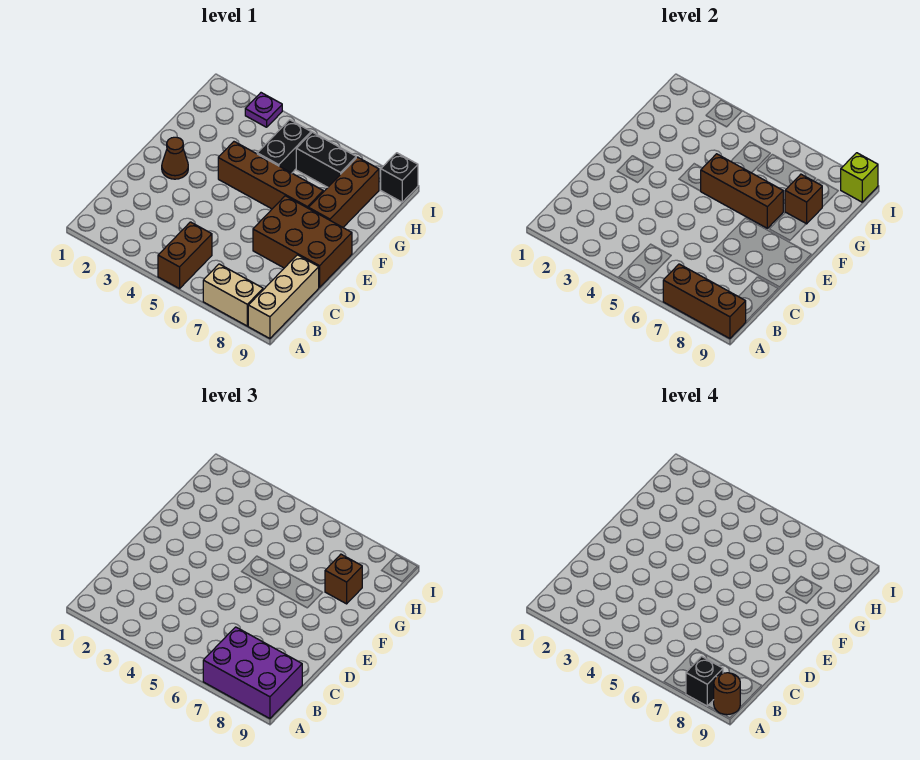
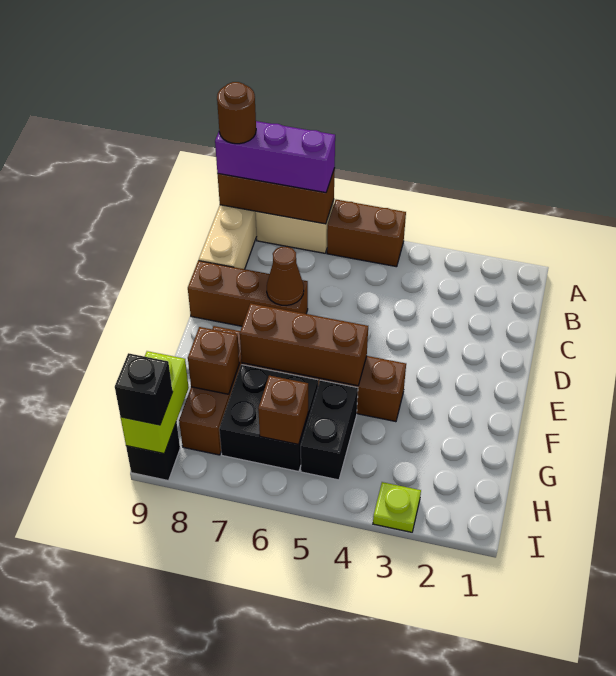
brown brick A5:B5 level 1 -> brown brick A5:A6 level 1
purple brick A7:B9 level 3 -> purple brick A7:A9 level 3
black brick A8 level 4 -> black brick I9 level 3
brown brick D7:E9 level 1 -> brown brick D7:D9 level 1
brown cone E2 level 1 -> brown cone D7 level 2
brown brick G8 level 3 -> brown brick H6 level 2
black brick H6:H7 level 1 -> black brick G6:H7 level 1
purple plate I3 level 1 -> lime plate I3 level 1
lime brick I9 level 2 -> lime brick H9:I9 level 2

